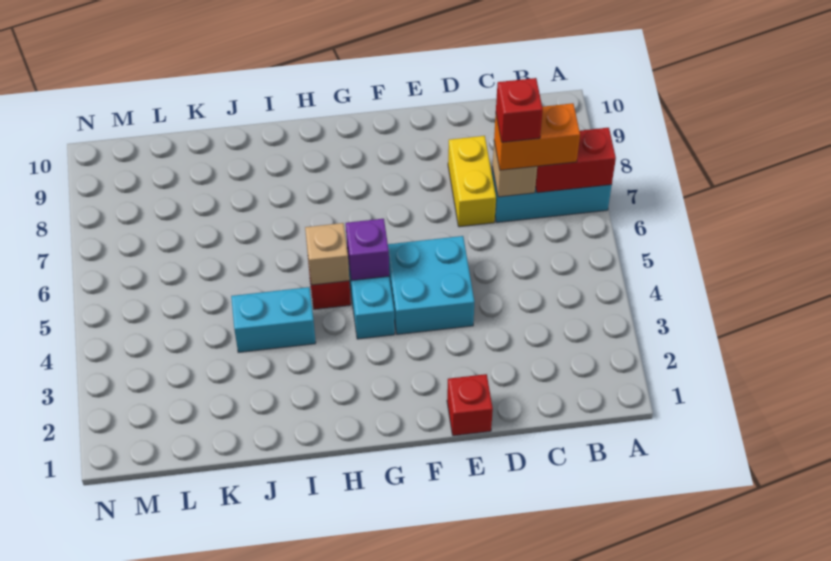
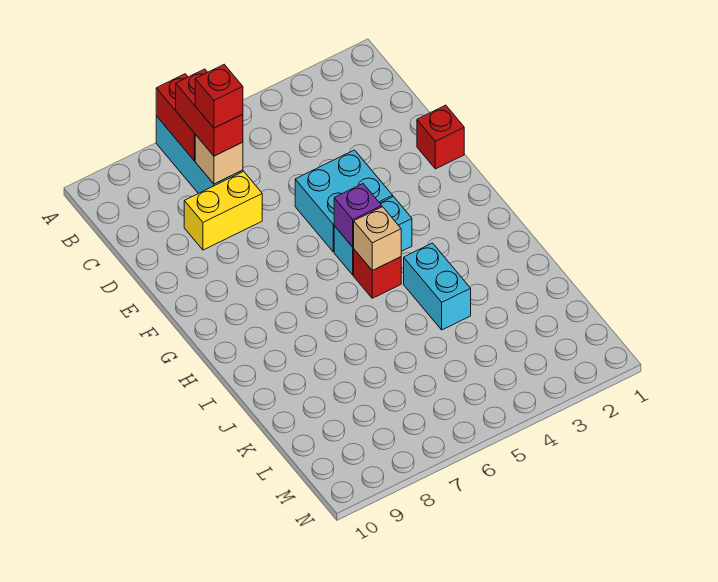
orange brick B7:C7 level 3 -> red brick B7:C7 level 3

